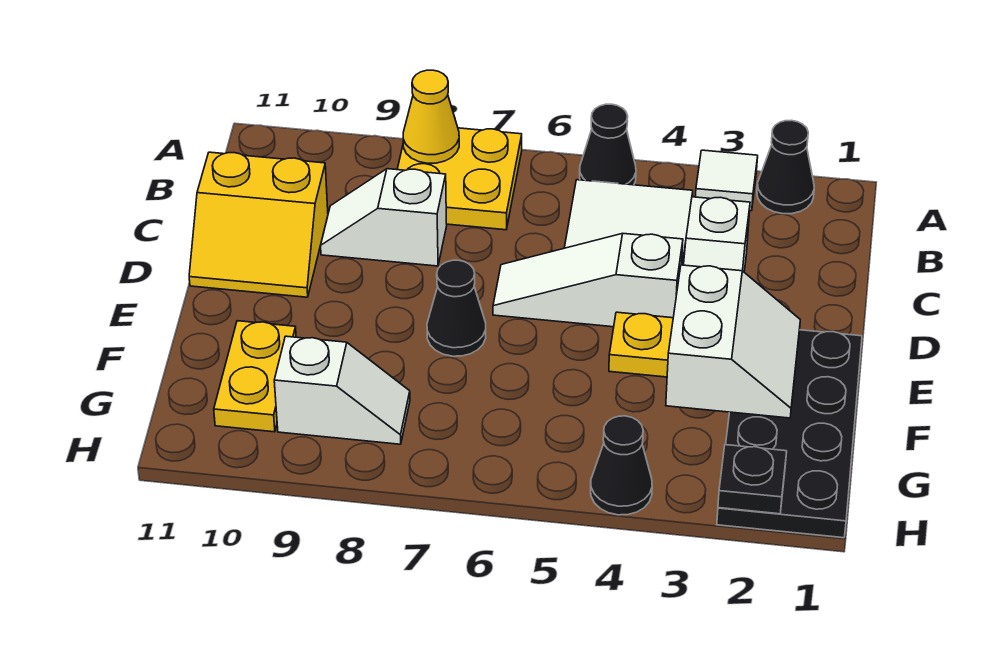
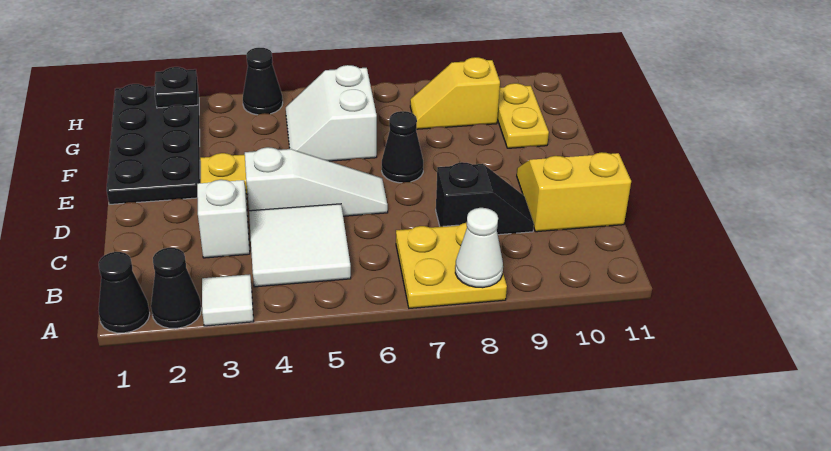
black cone A5 level 1 -> black cone A1 level 1
yellow cone A8 level 2 -> white cone A8 level 2
white slope C8:C9 level 1 top 8 -> black slope C8:C9 level 1 top 8
white slope E2:F3 level 2 top 3 -> white slope F5:G6 level 1 top 6
white slope G8:G9 level 1 top 9 -> yellow slope G8:G9 level 1 top 9

